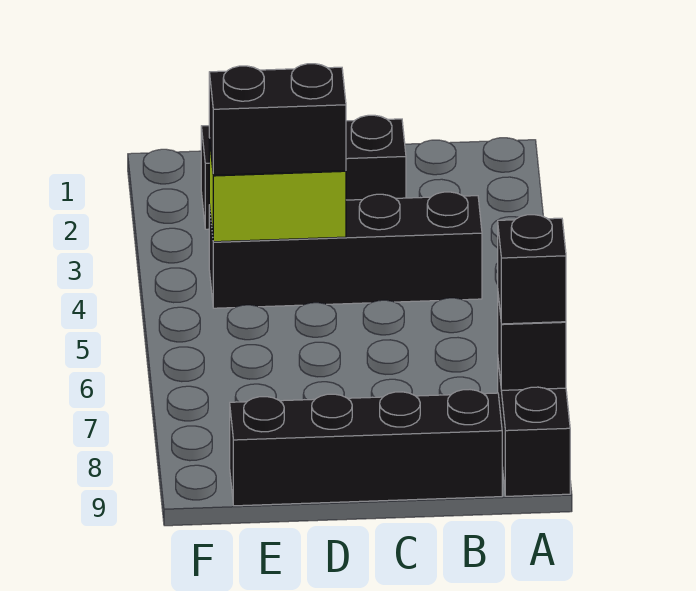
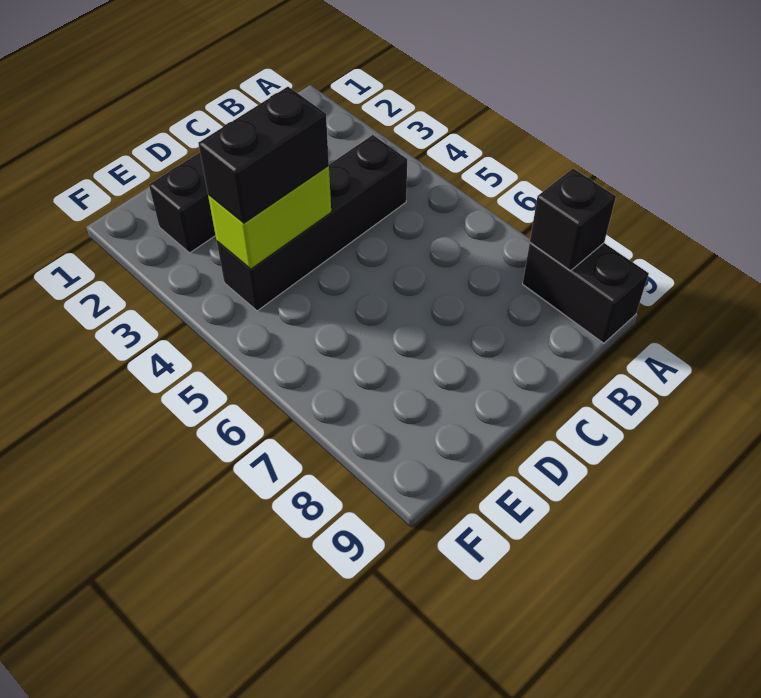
black brick A8 level 3 -> none
black brick B9:E9 level 1 -> none

